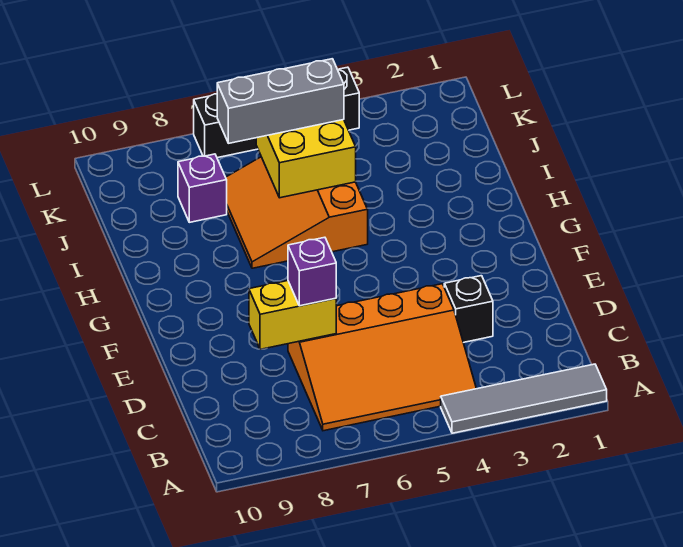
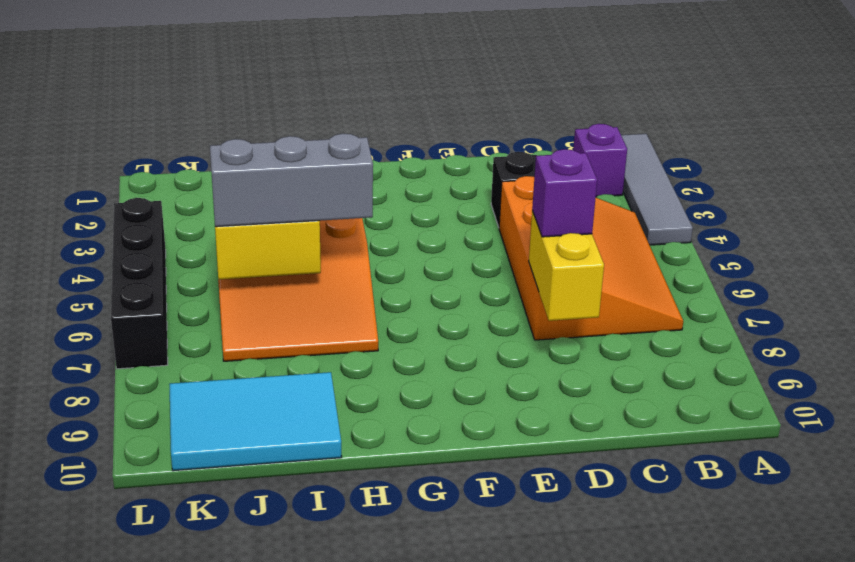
none -> cyan tile I9:K10 level 1
grey brick J5:J7 level 3 -> grey brick H6:J6 level 3
purple brick J8 level 1 -> purple brick B2 level 1

